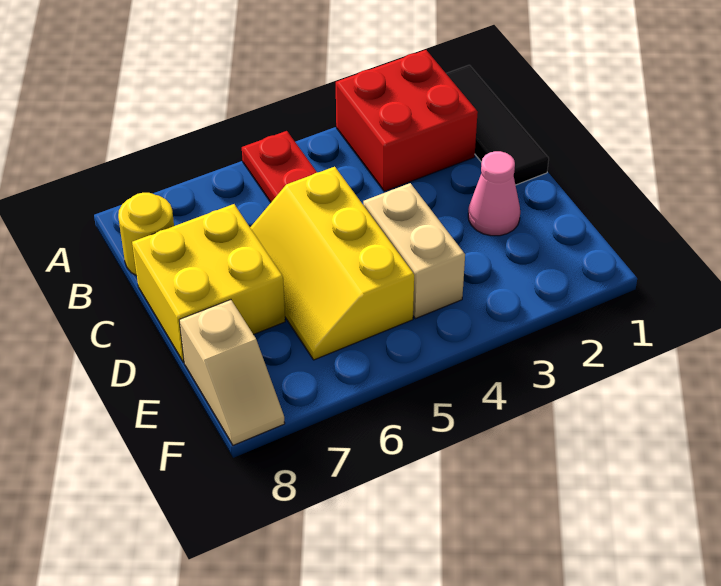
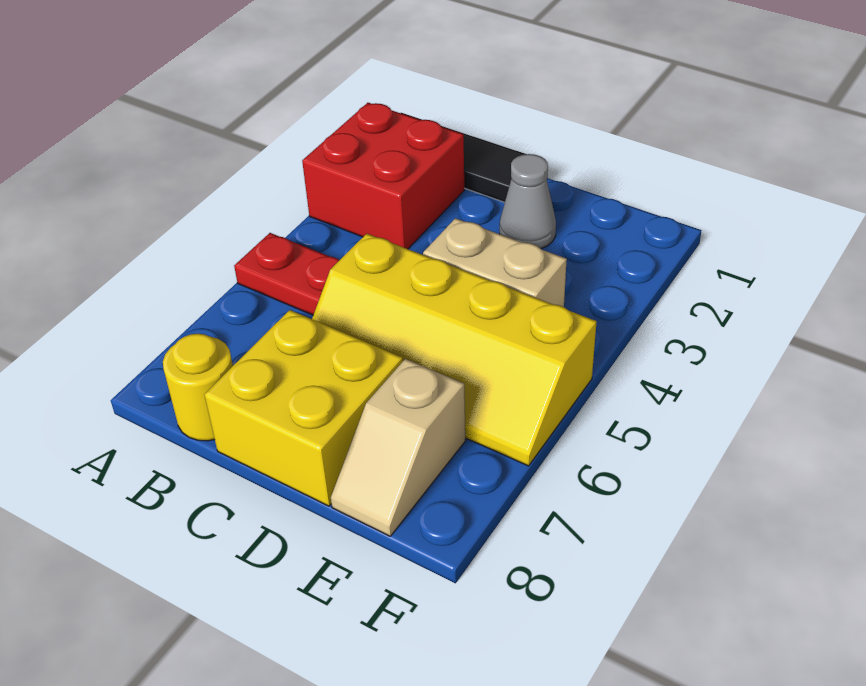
yellow slope C5:E6 level 1 top 5 -> yellow slope C5:F6 level 1 top 5
pink cone D2 level 1 -> grey cone D2 level 1
tan slope E8:F8 level 1 top E -> tan slope E7:E8 level 1 top 7

